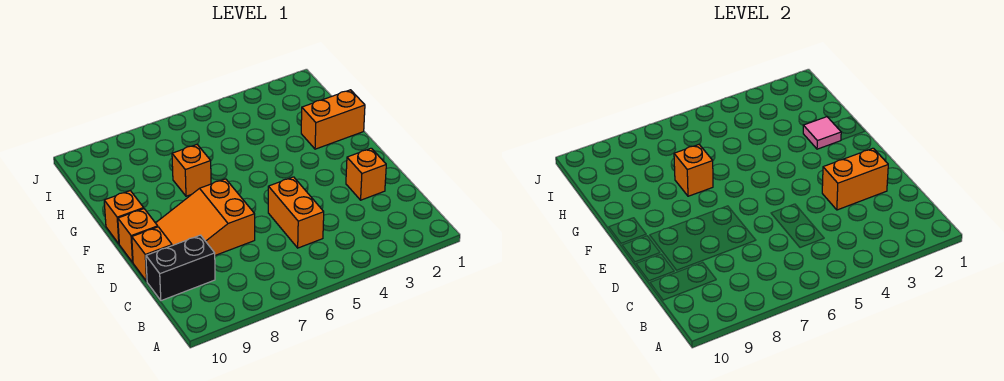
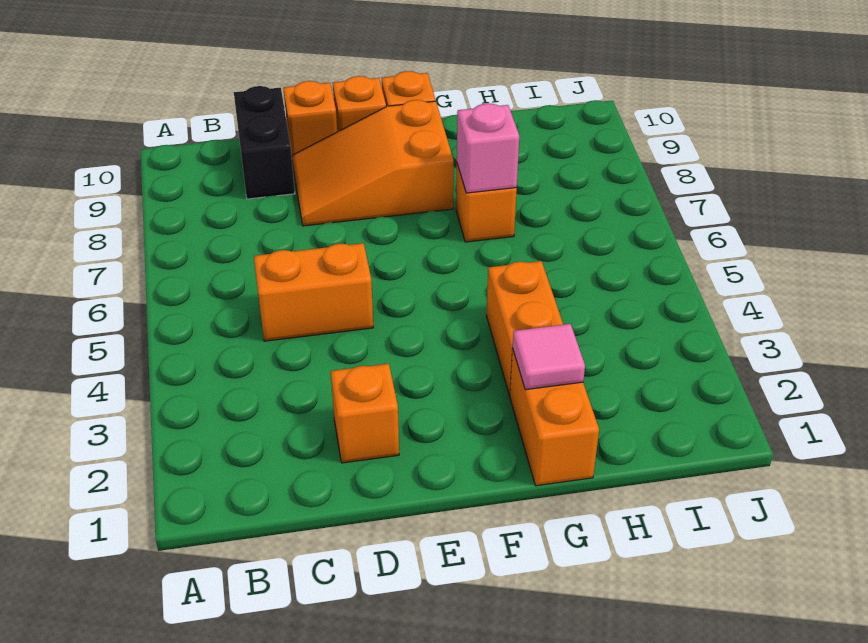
orange brick D2:D3 level 2 -> orange brick G3:G4 level 1
orange slope D7:E9 level 1 top 7 -> orange slope D8:F9 level 1 top F
orange brick G7 level 2 -> pink brick G7 level 2

